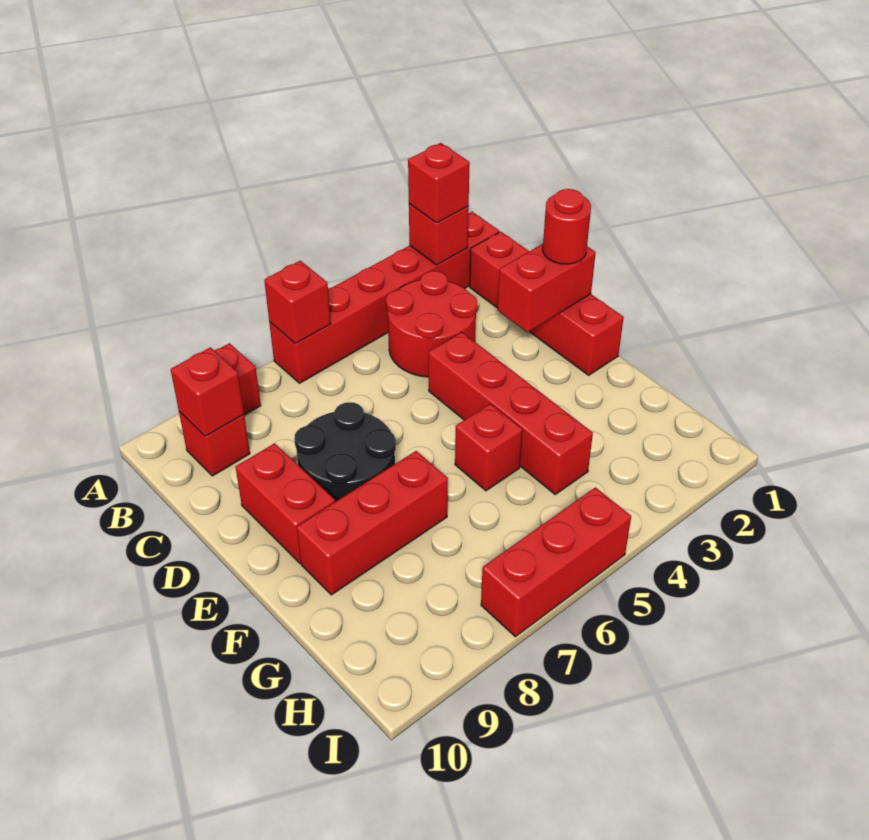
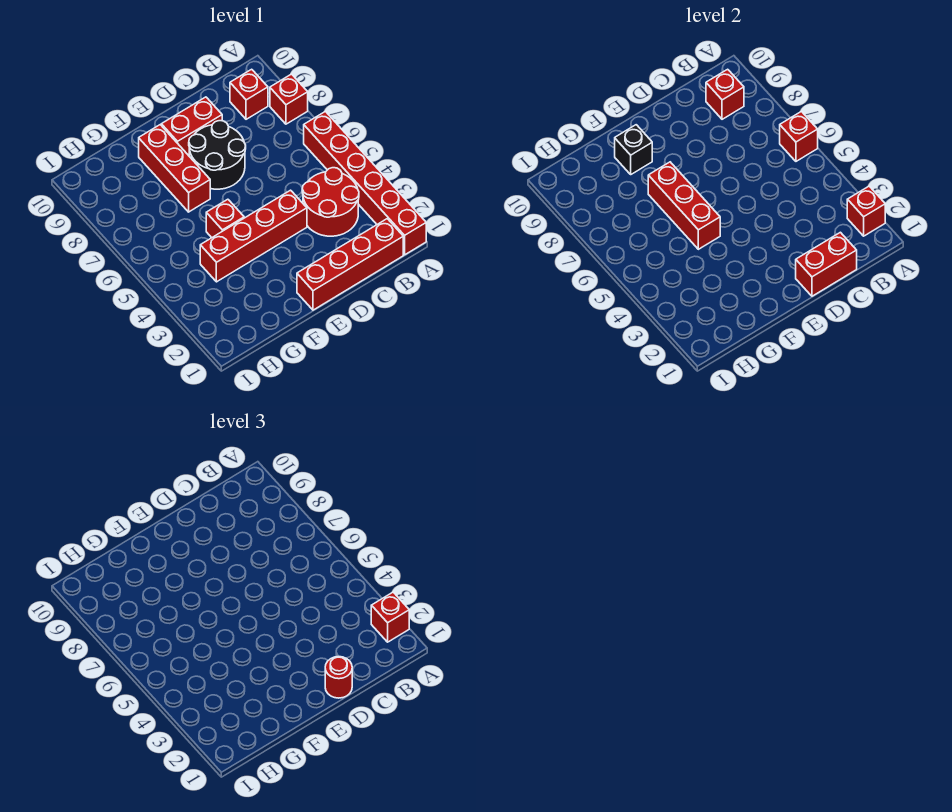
red brick D1:D2 level 2 -> red brick C1:D1 level 2
none -> black brick F9 level 2
red brick I5:I7 level 1 -> red brick F5:F7 level 2

